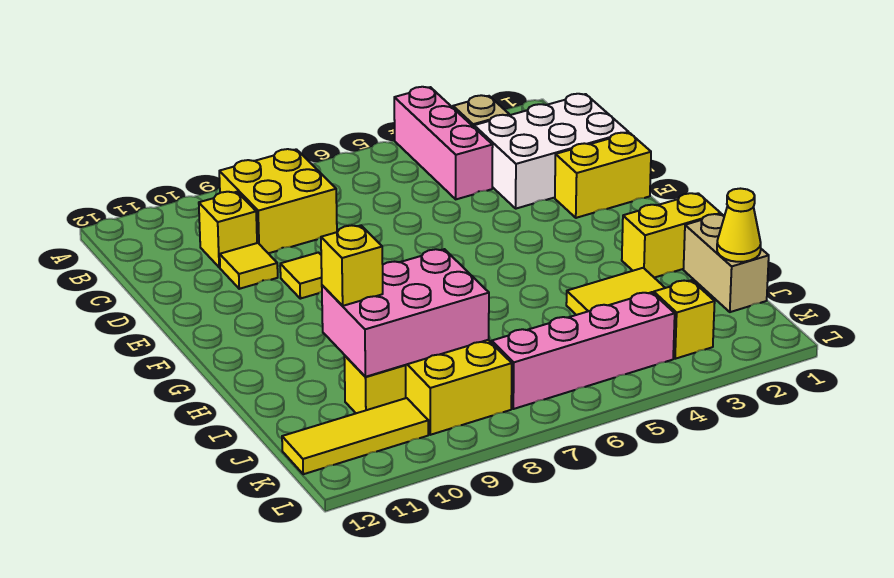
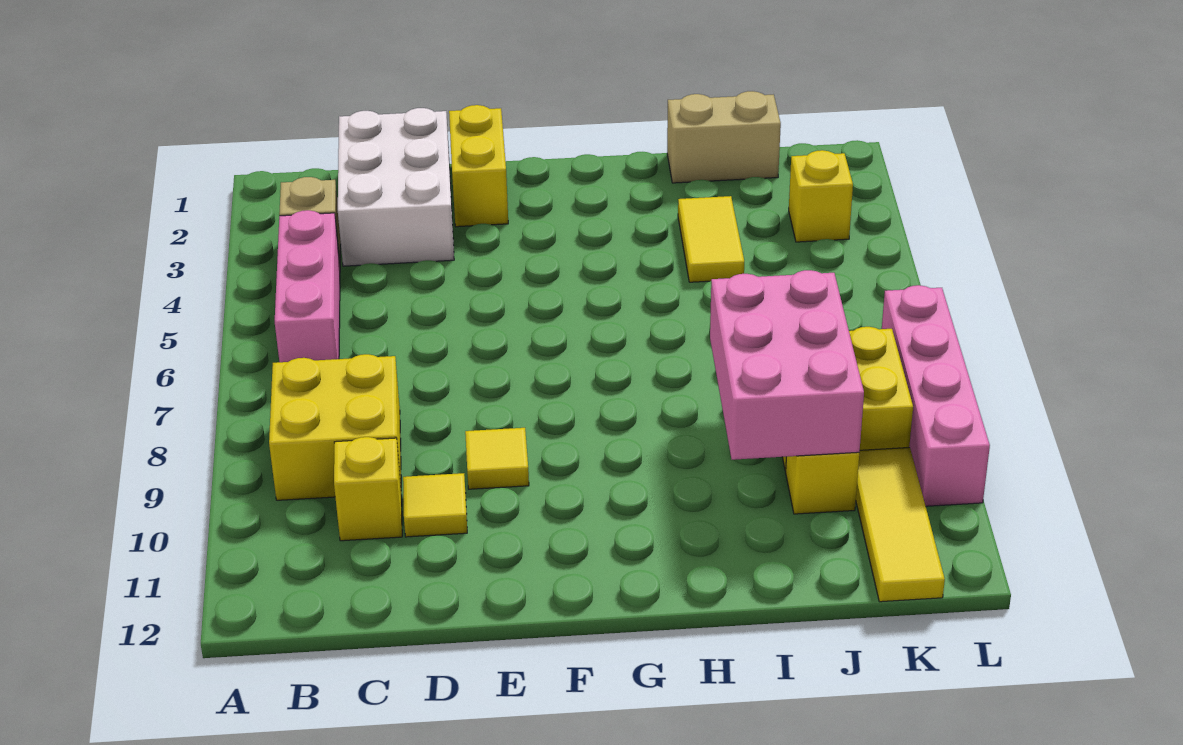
pink brick A4:C4 level 1 -> pink brick B4:B6 level 1
yellow brick H1:H2 level 1 -> none
yellow brick I10 level 3 -> none
yellow cone J1 level 2 -> none
pink brick K4:K7 level 1 -> pink brick L7:L10 level 1

